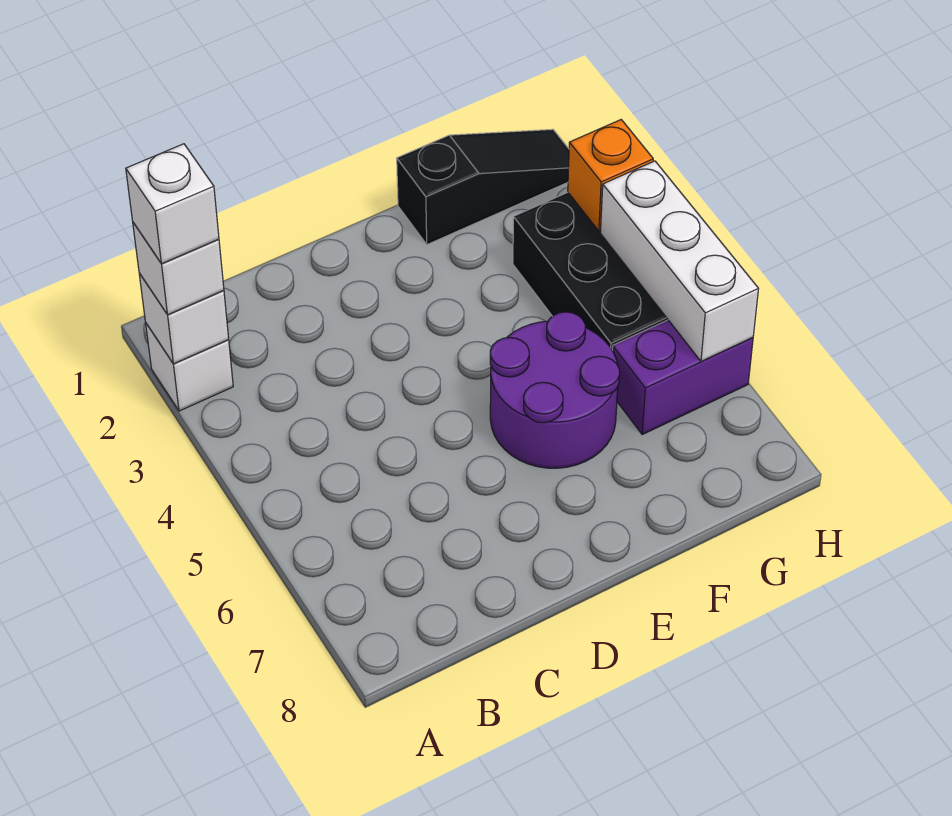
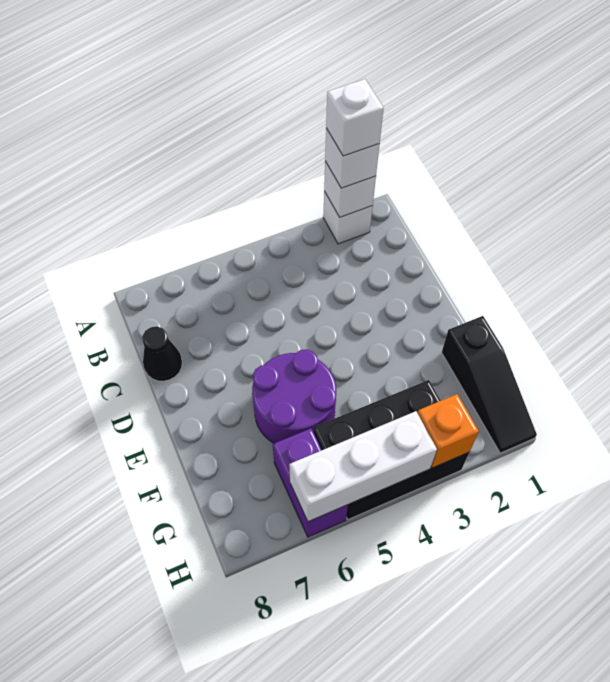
none -> black cone C8 level 1

